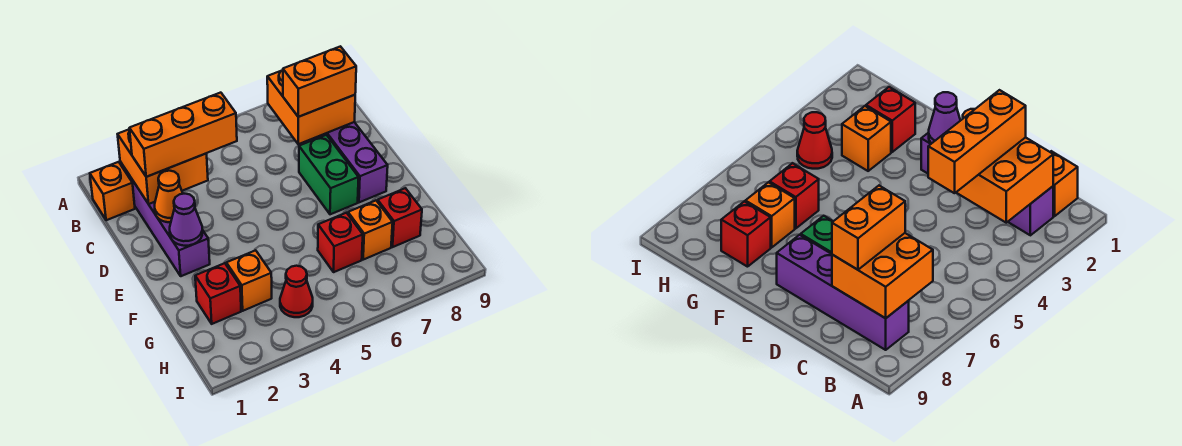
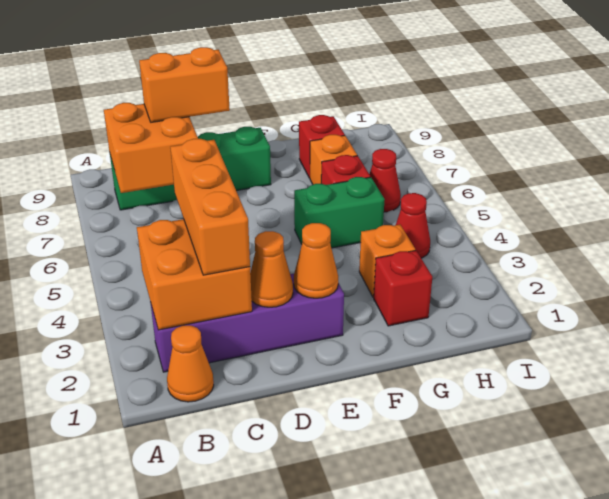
orange brick B1 level 1 -> orange cone B1 level 1
purple brick B8:E8 level 1 -> green brick B8:E8 level 1
orange brick C7:C8 level 3 -> orange brick C8:D8 level 3
green brick D7:E7 level 1 -> green brick F5:G5 level 1
purple cone E2 level 2 -> orange cone E2 level 2
none -> red cone H6 level 1

